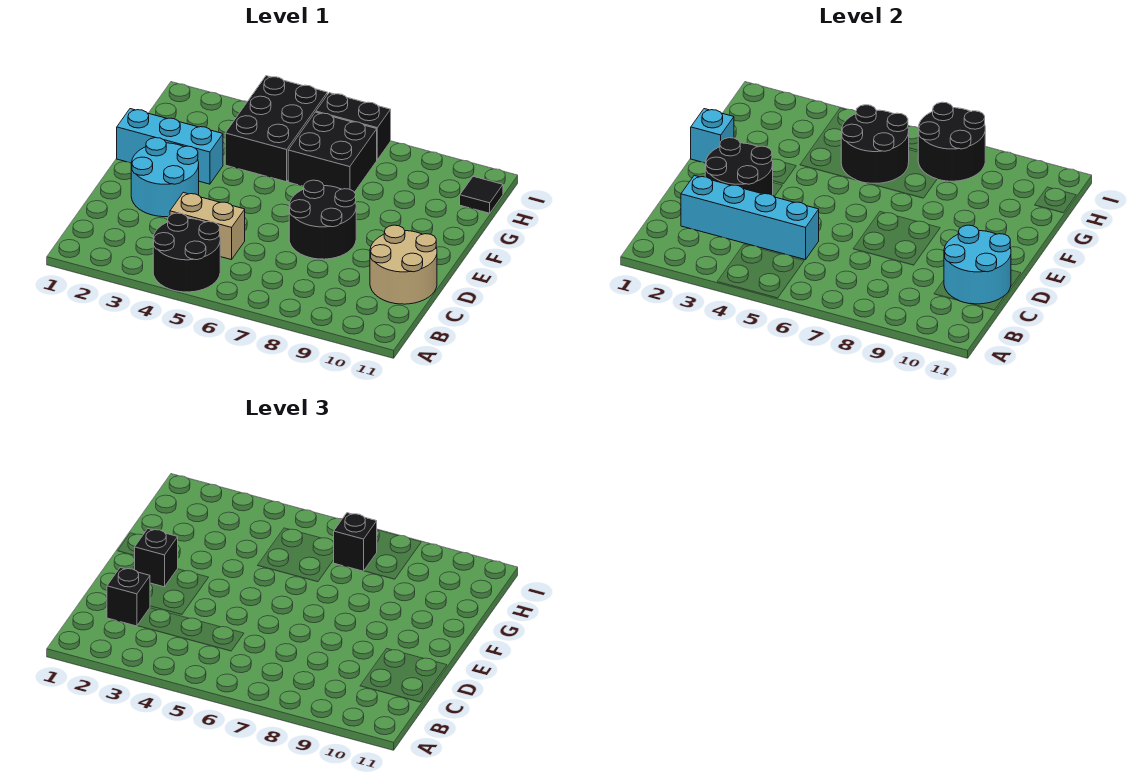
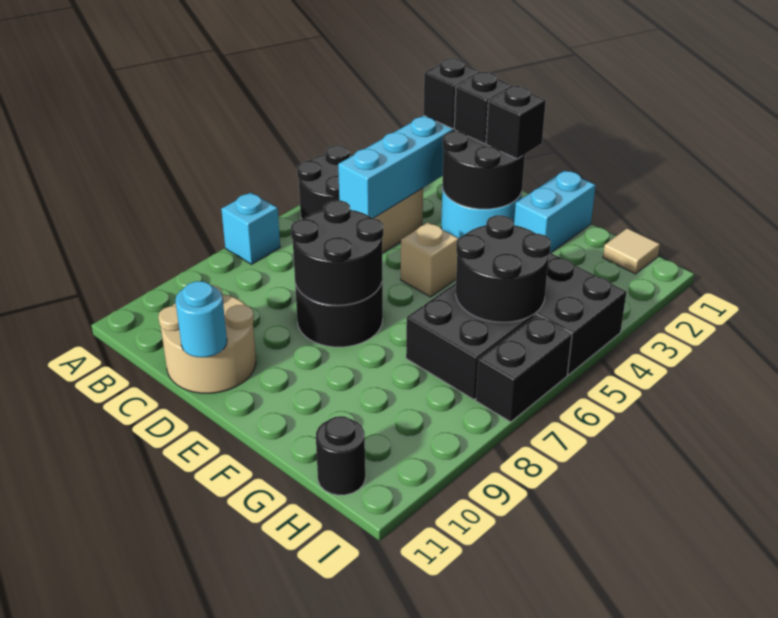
cyan round brick C10:D11 level 2 -> cyan round brick D11 level 2
none -> tan brick E5 level 1
cyan brick F1:F3 level 1 -> cyan brick F1:F2 level 1
cyan brick F1 level 2 -> cyan brick A7 level 1
none -> tan tile H1 level 1
black round brick H7:I8 level 2 -> black round brick D7:E8 level 2
black brick H7 level 3 -> black brick D2 level 3
black tile H11 level 1 -> black round brick H11 level 1

